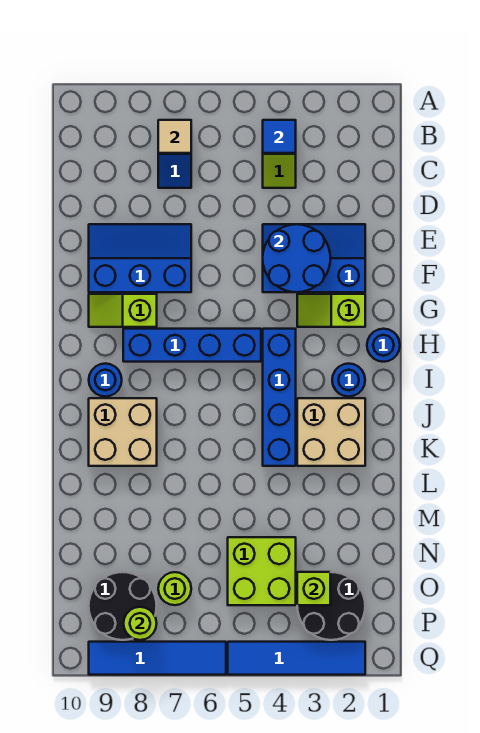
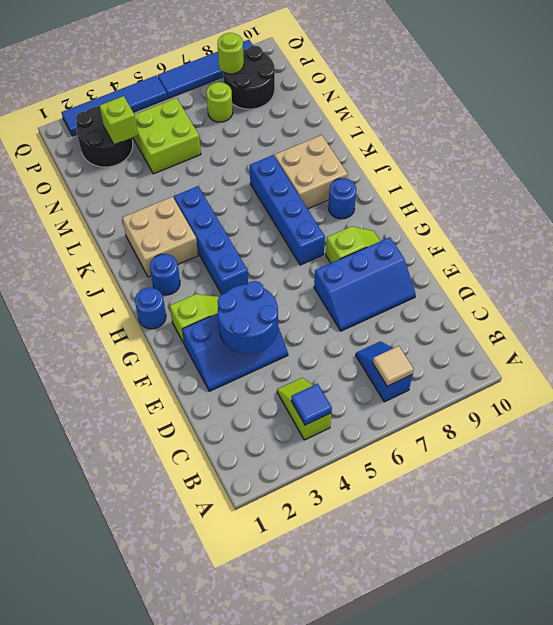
blue brick H5:H8 level 1 -> blue brick H7:K7 level 1

